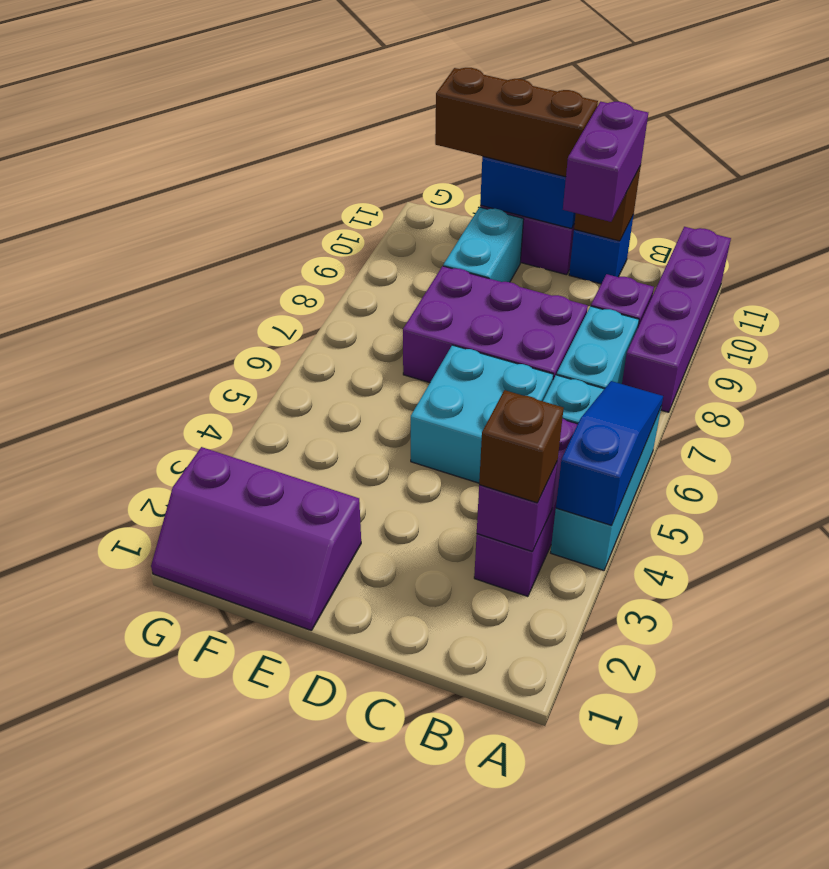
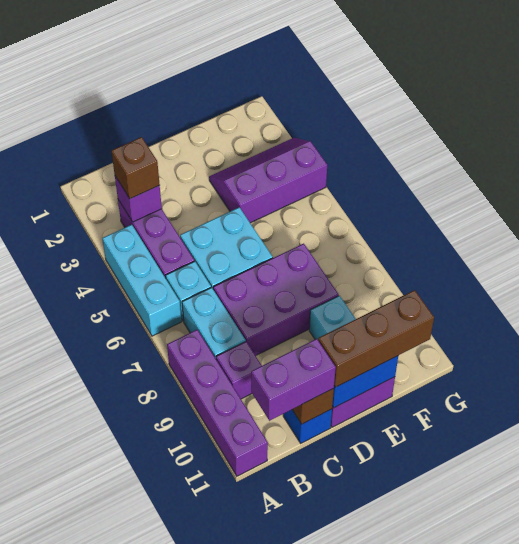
blue slope A4:A6 level 2 top 4 -> none
purple brick C10:C11 level 3 -> purple brick B11:C11 level 3
purple slope E1:G2 level 1 top 2 -> purple slope E3:G4 level 1 top 4

